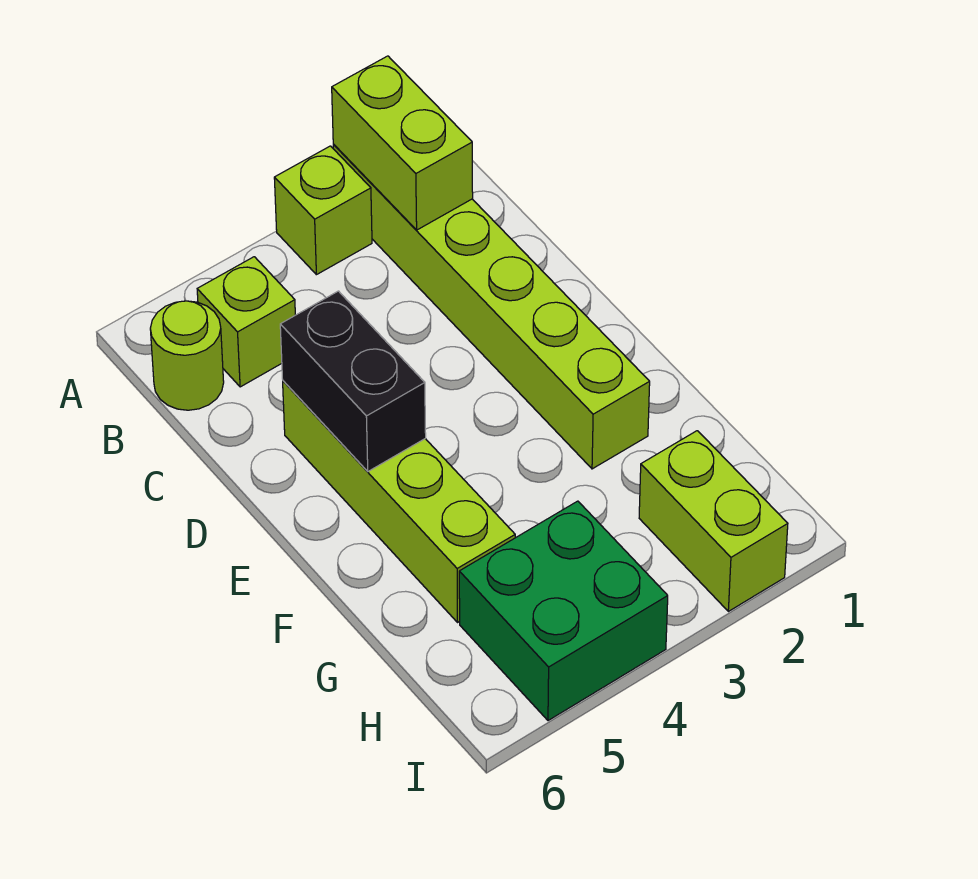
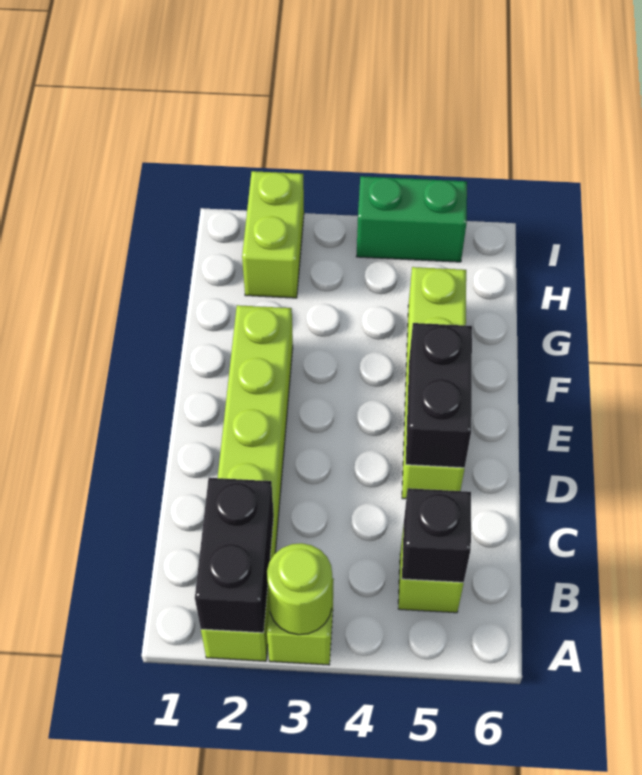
lime brick A2:B2 level 2 -> black brick A2:B2 level 2
none -> black brick B5 level 2
lime round brick B6 level 1 -> lime round brick A3 level 2
green brick H4:I5 level 1 -> green brick I4:I5 level 1

